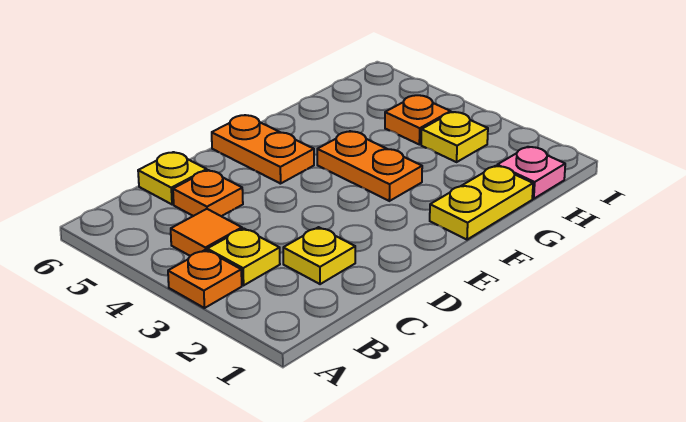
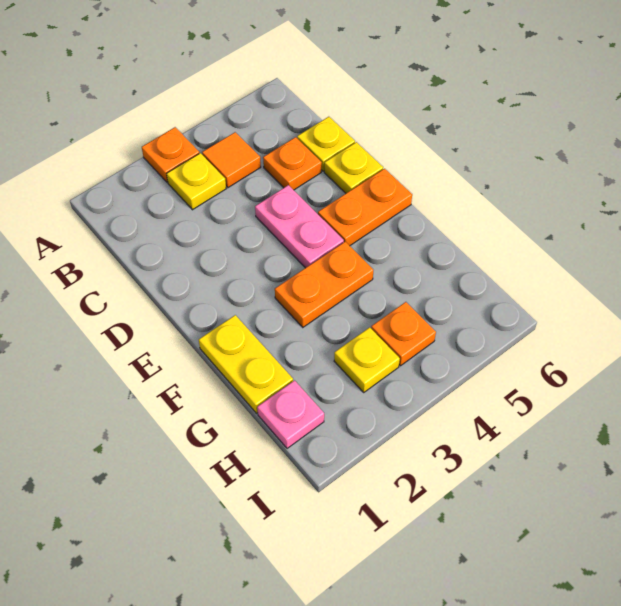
yellow plate C2 level 1 -> yellow plate D6 level 1
none -> pink plate D4:E4 level 1

